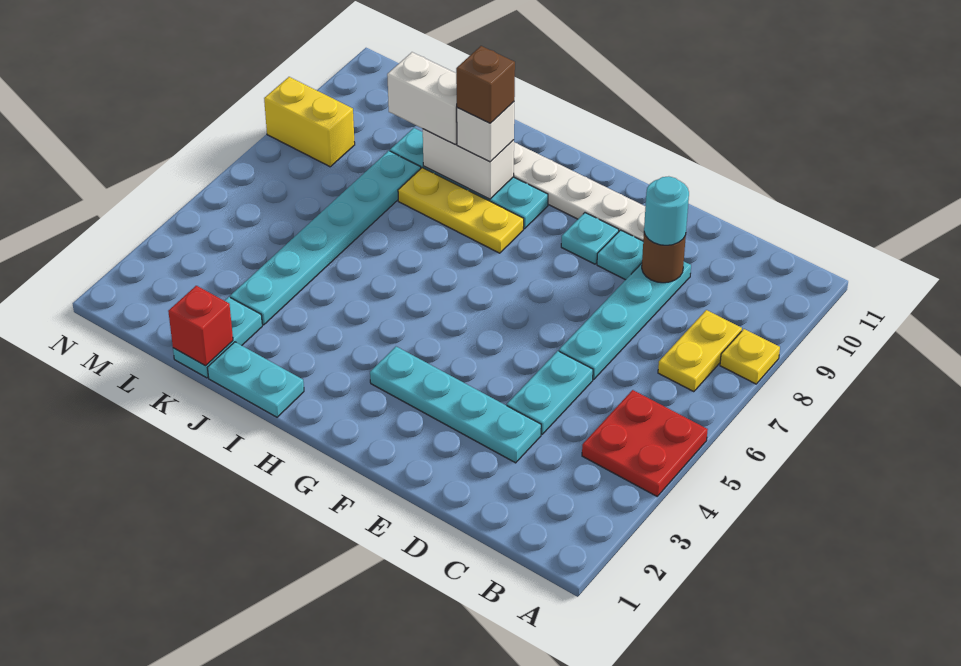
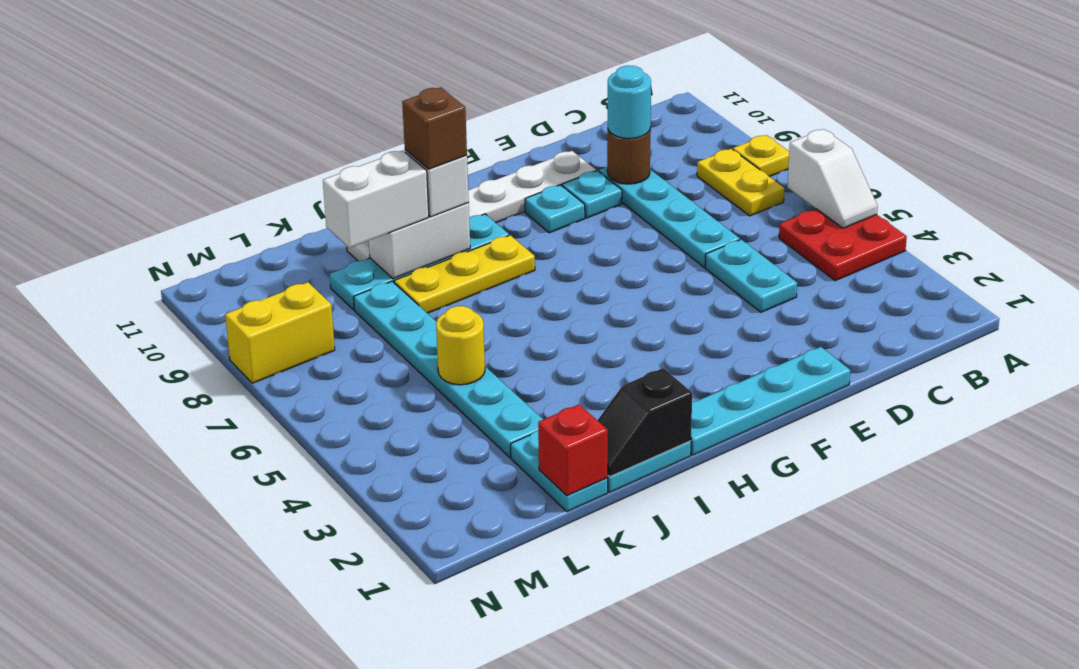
none -> white slope A5:A6 level 2 top 6
cyan plate D3:G3 level 1 -> cyan plate E1:H1 level 1
none -> black slope I1:J1 level 2 top I
none -> yellow round brick K5 level 2

